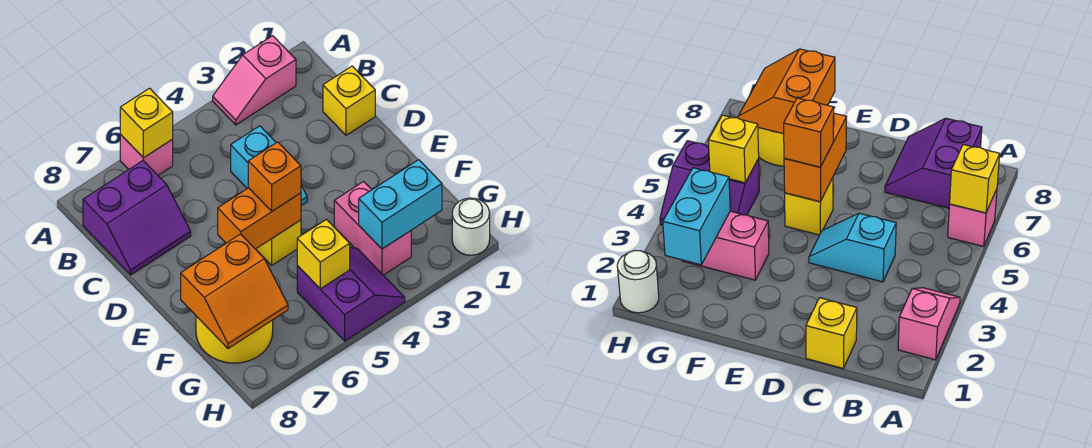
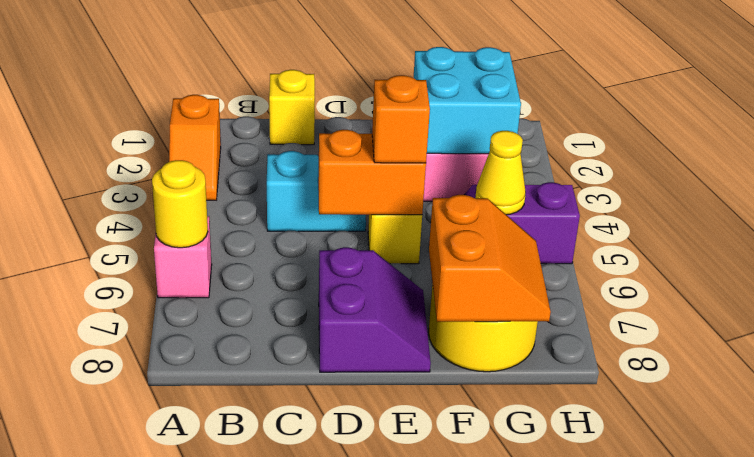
pink slope A2:A3 level 1 top 2 -> orange slope A2:A3 level 1 top 2
yellow brick A6 level 2 -> yellow round brick A6 level 2
purple slope B7:C8 level 1 top B -> purple slope D7:E8 level 1 top D
orange brick E5:E6 level 2 -> orange brick D5:E5 level 2
cyan brick G2:G3 level 2 -> cyan brick F2:G3 level 2
yellow brick G5 level 2 -> yellow cone G5 level 2
white round brick H1 level 1 -> none

